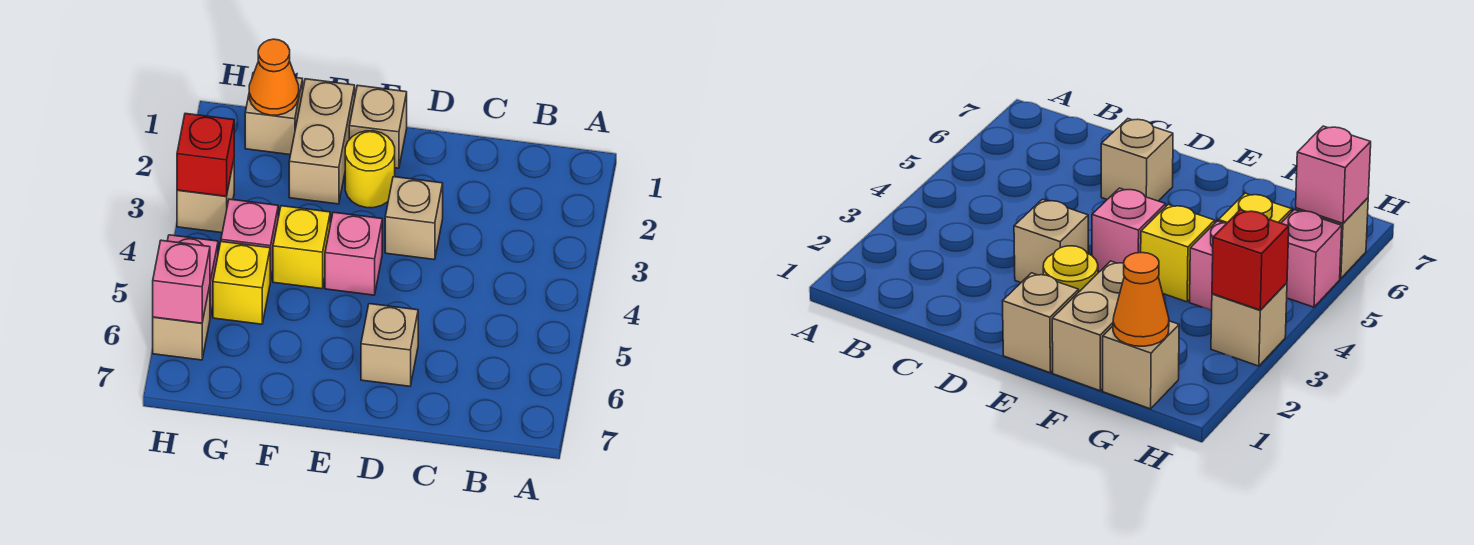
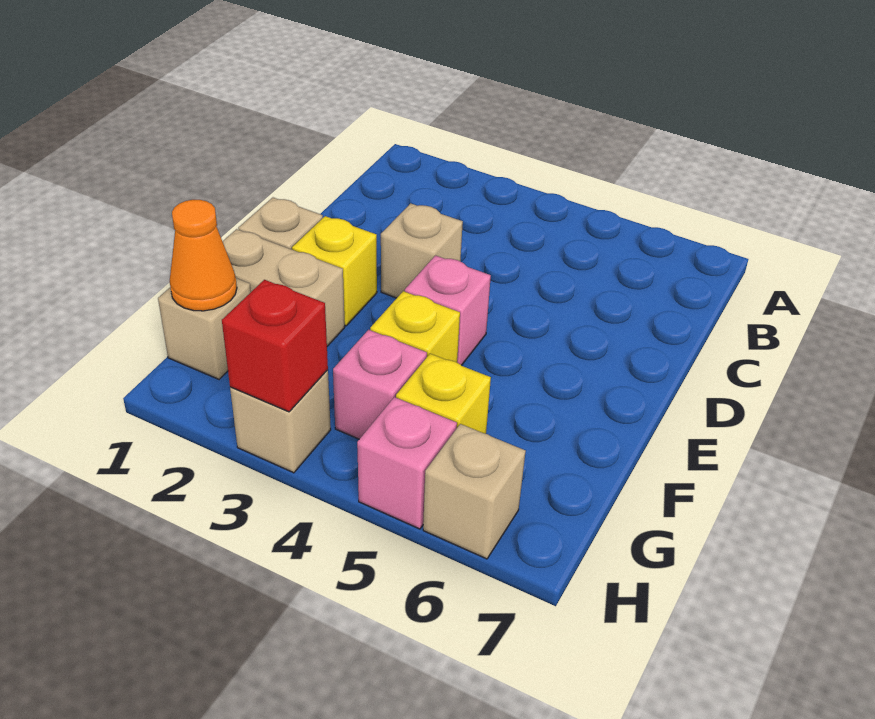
tan brick D6 level 1 -> none
yellow round brick E2 level 1 -> yellow brick E2 level 1
pink brick H6 level 2 -> none

